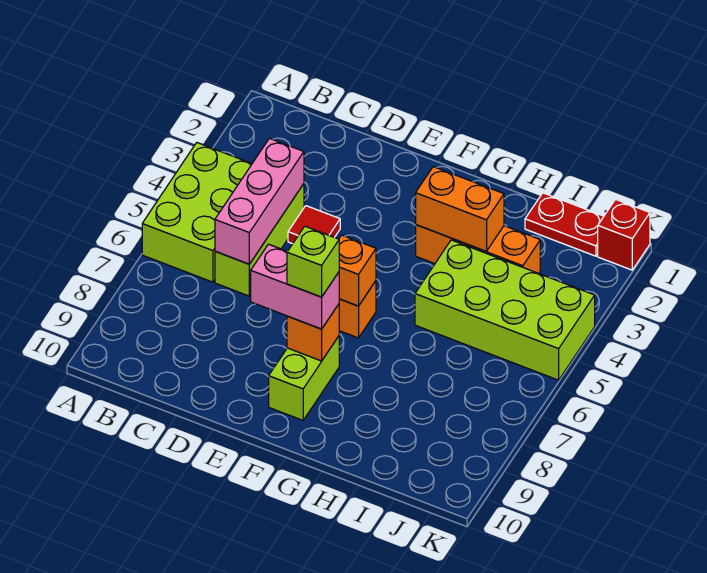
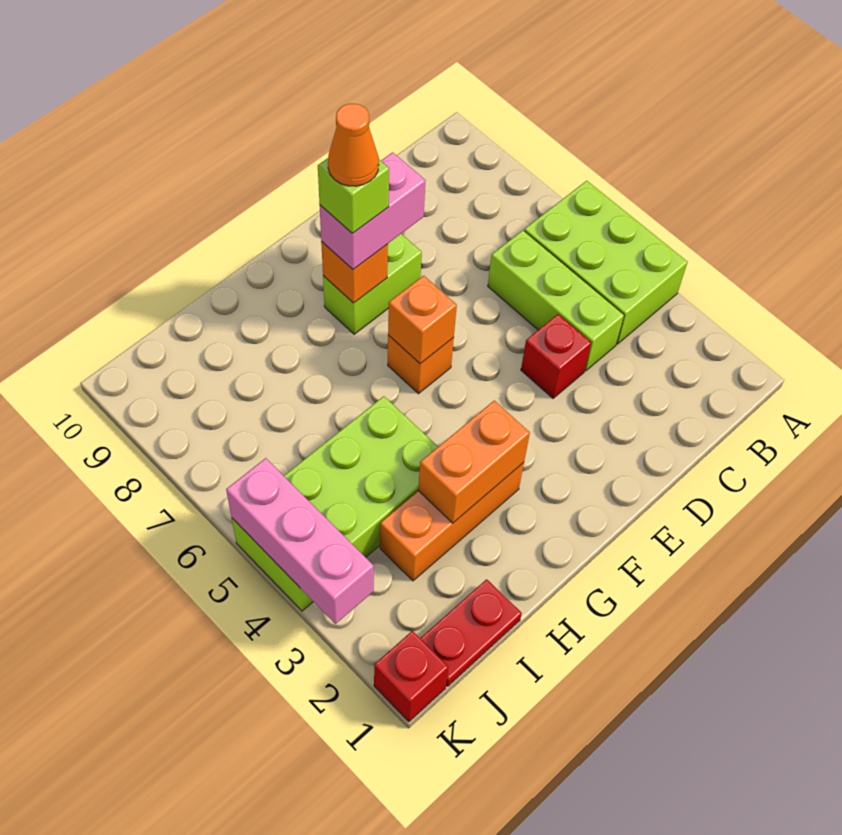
pink brick C4:C6 level 2 -> pink brick K3:K5 level 2
red tile D4 level 1 -> red brick D4 level 1
lime brick F8:F9 level 1 -> lime brick E8:F8 level 1
none -> orange cone F8 level 5

